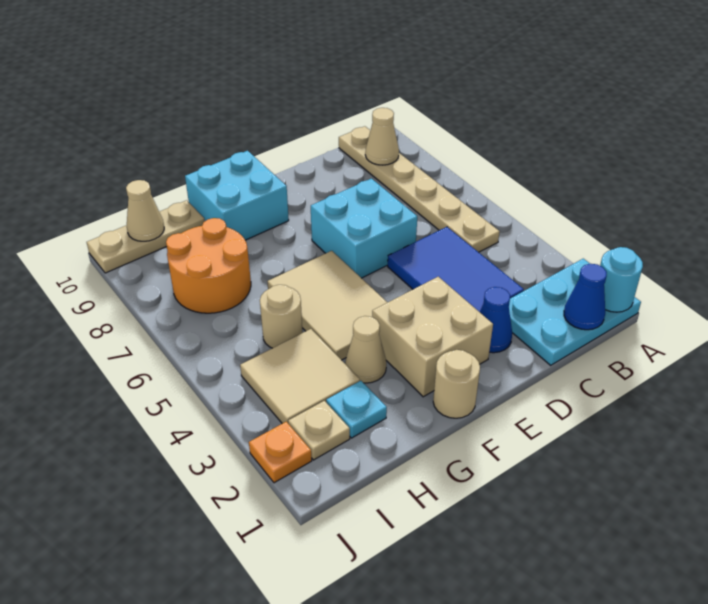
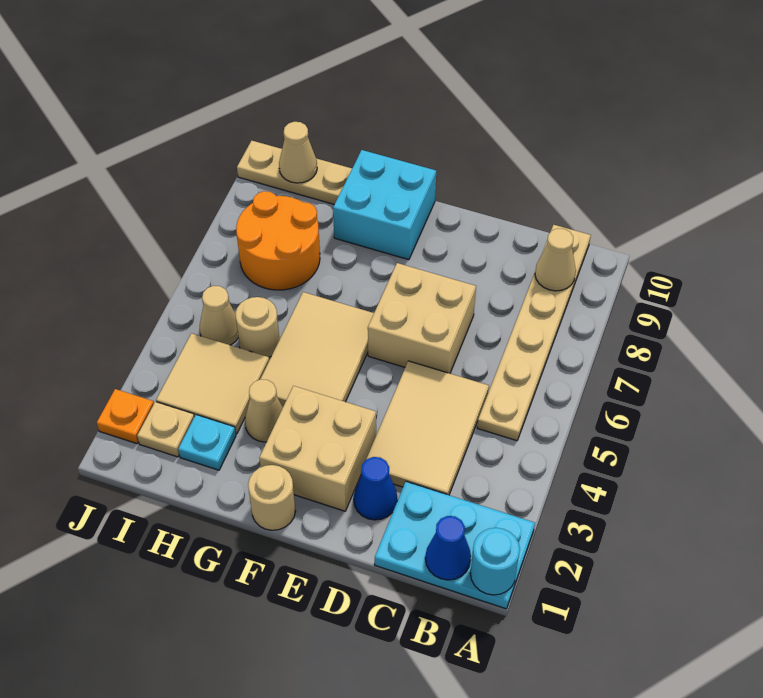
blue tile C3:D5 level 1 -> tan tile C3:D5 level 1
cyan brick D6:E7 level 1 -> tan brick D6:E7 level 1
none -> tan cone I5 level 1

